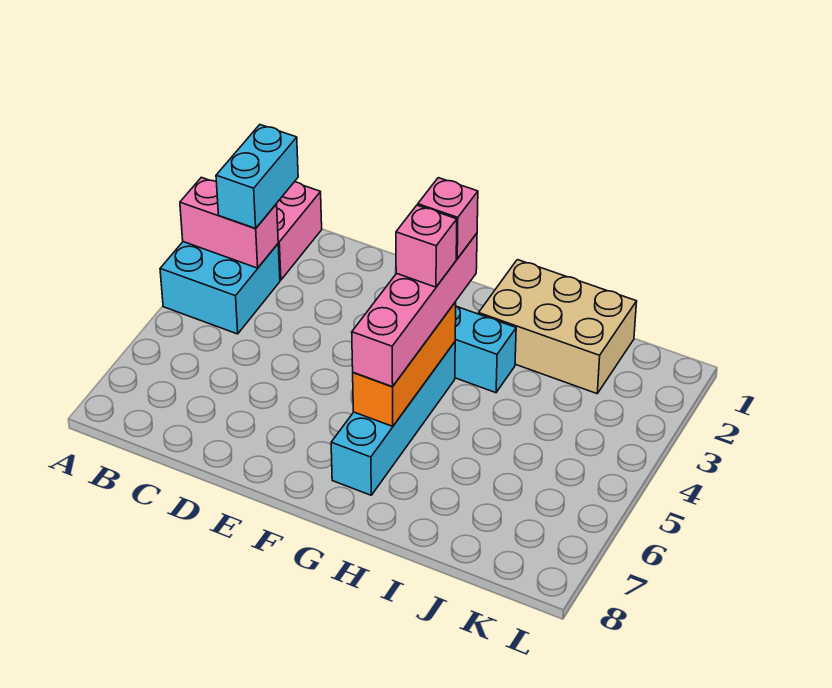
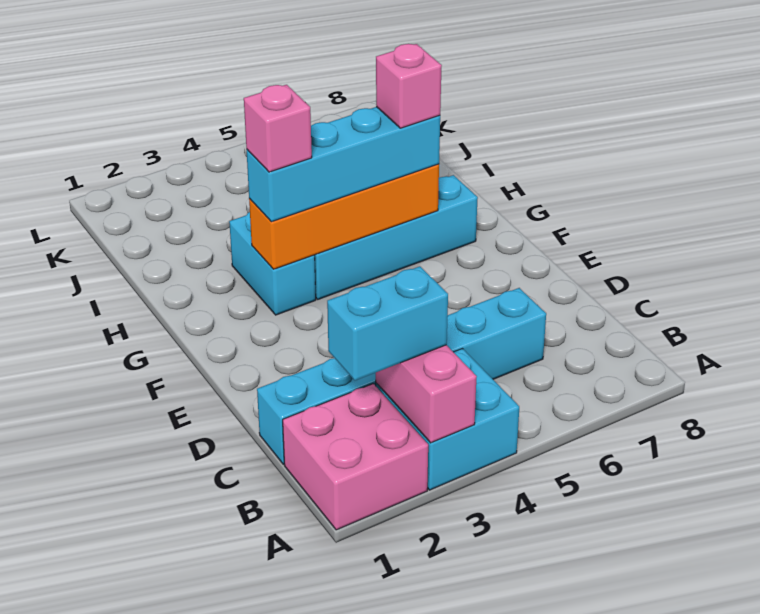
none -> cyan brick C1:C6 level 1
pink brick G3:G6 level 3 -> cyan brick G3:G6 level 3
orange brick G4:G6 level 2 -> orange brick G3:G6 level 2
pink brick G4 level 4 -> pink brick G6 level 4
tan brick H1:J2 level 1 -> none

